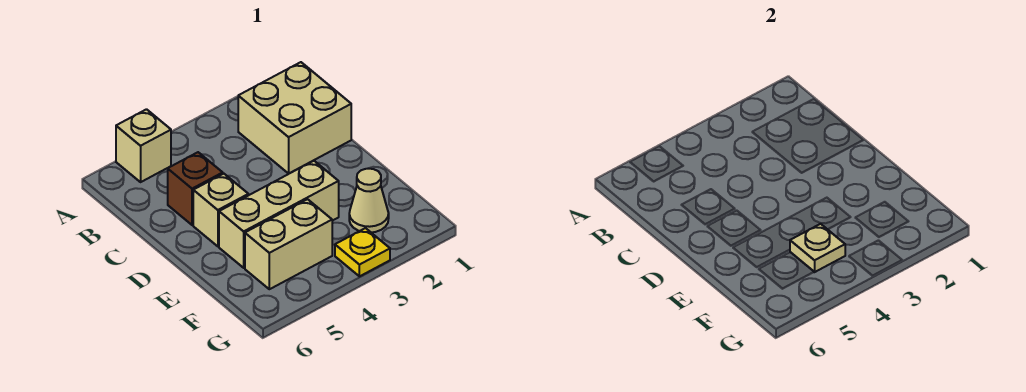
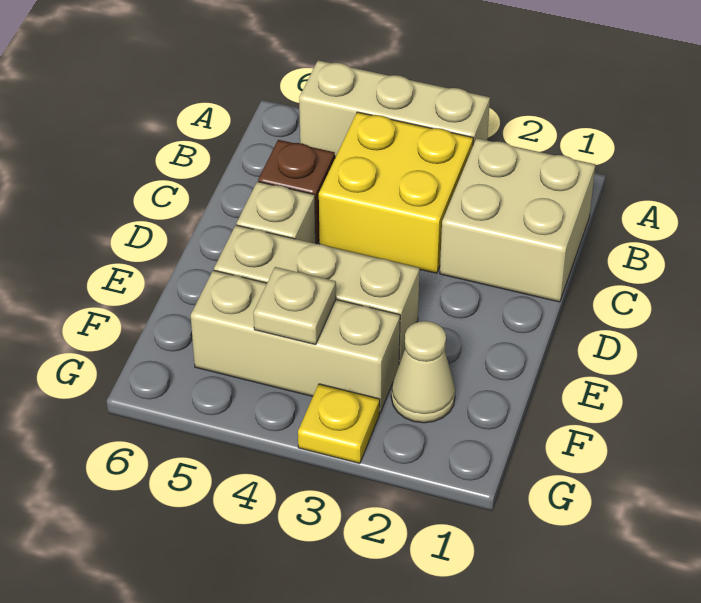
tan brick A5 level 1 -> tan brick A3:A5 level 1
none -> yellow brick B3:C4 level 1
tan brick F4:F5 level 1 -> tan brick F3:F5 level 1

